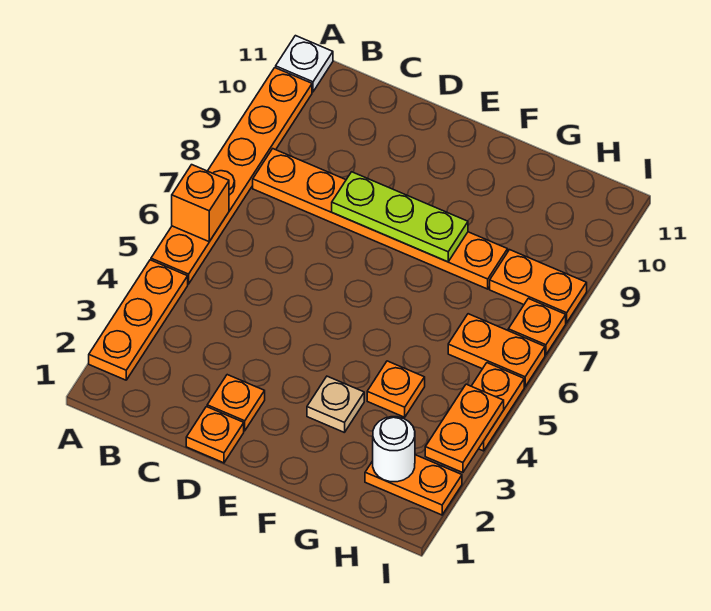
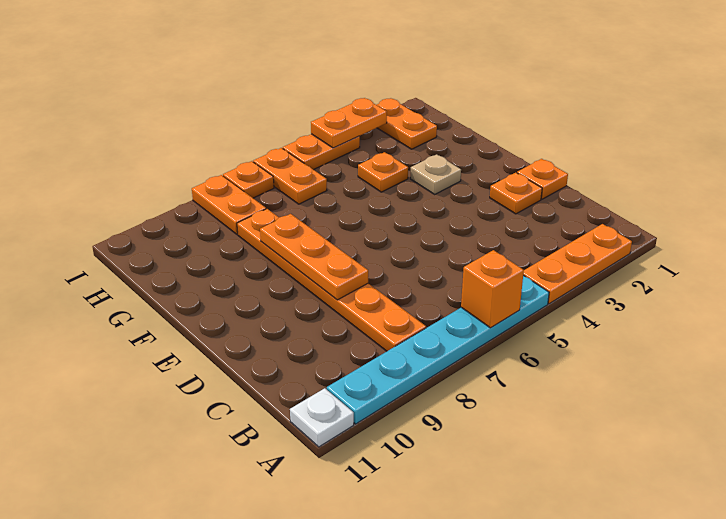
orange plate A5:A10 level 1 -> cyan plate A5:A10 level 1
lime plate D8:F8 level 2 -> orange plate D8:F8 level 2
white round brick H2 level 2 -> none

